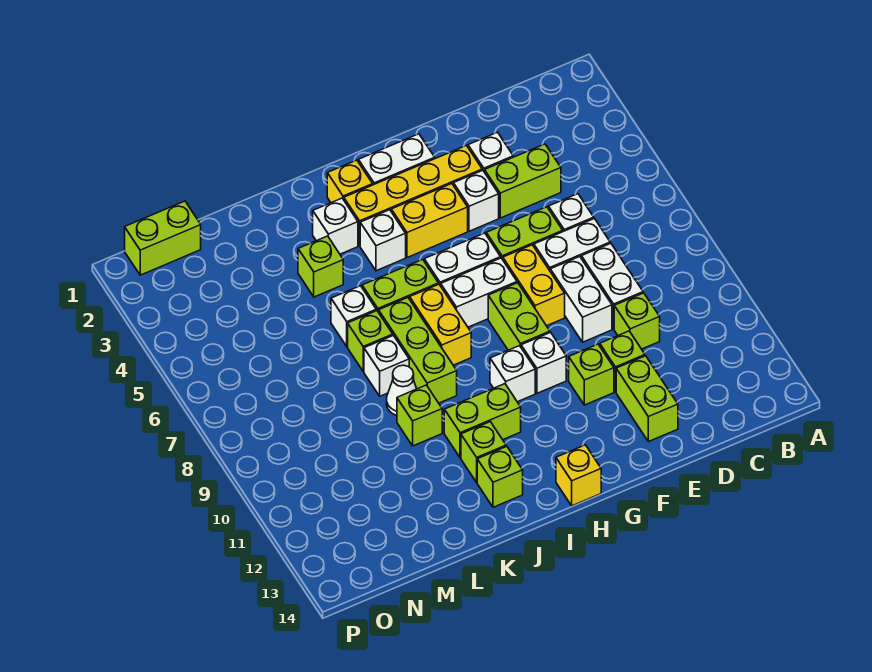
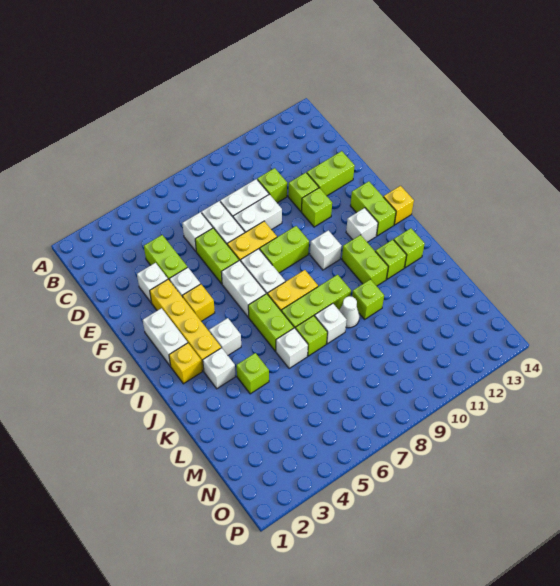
yellow brick G4:H4 level 1 -> yellow brick G4 level 1
white brick G10 level 1 -> white brick H12 level 1
lime brick N1:O1 level 1 -> lime brick G13:H13 level 1

